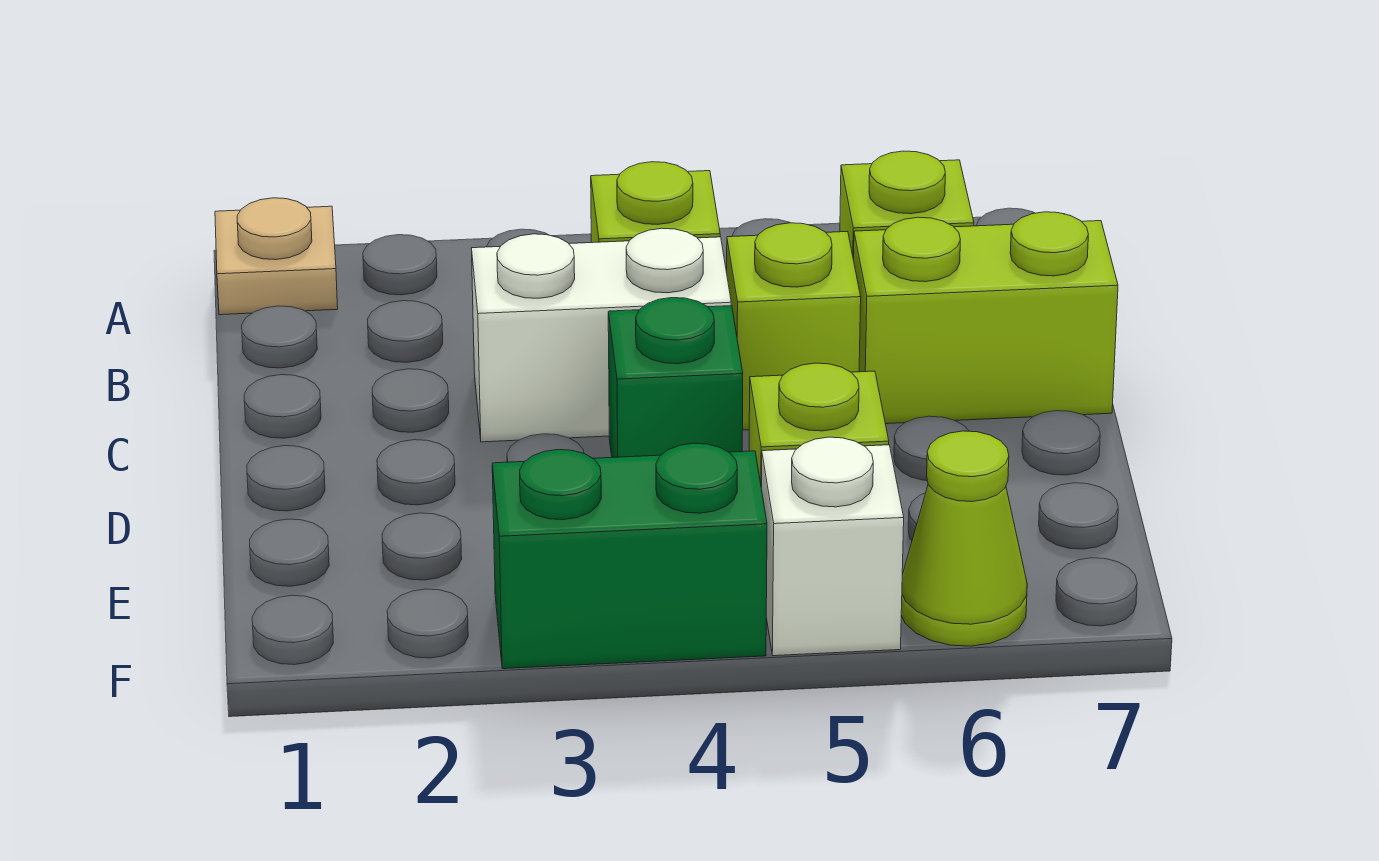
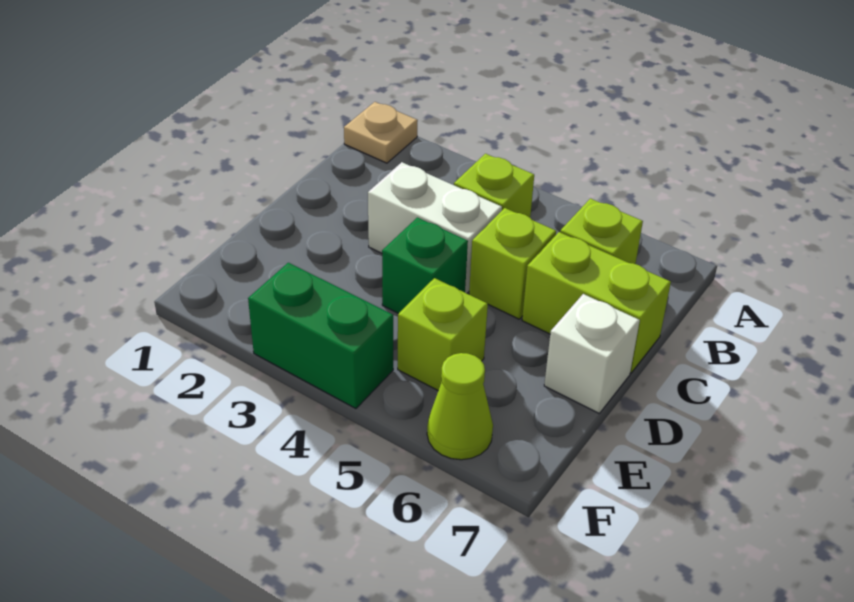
white brick F5 level 1 -> white brick D7 level 1

